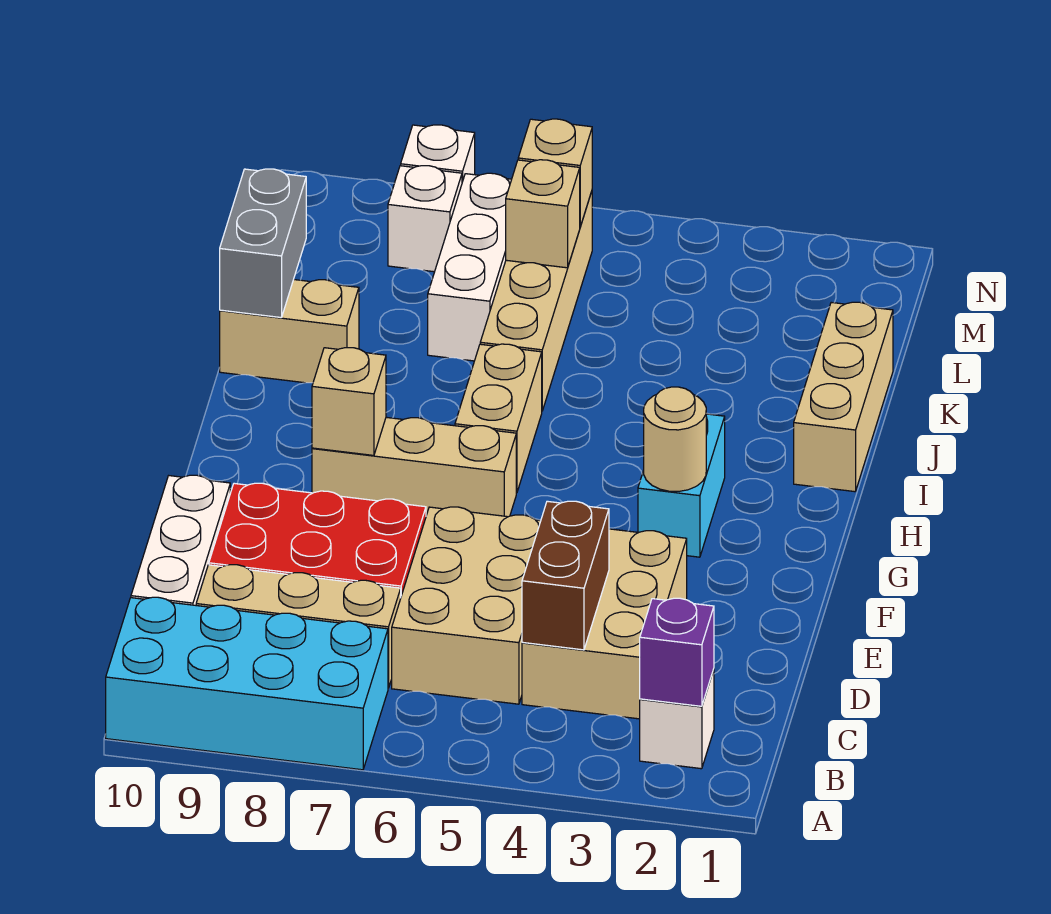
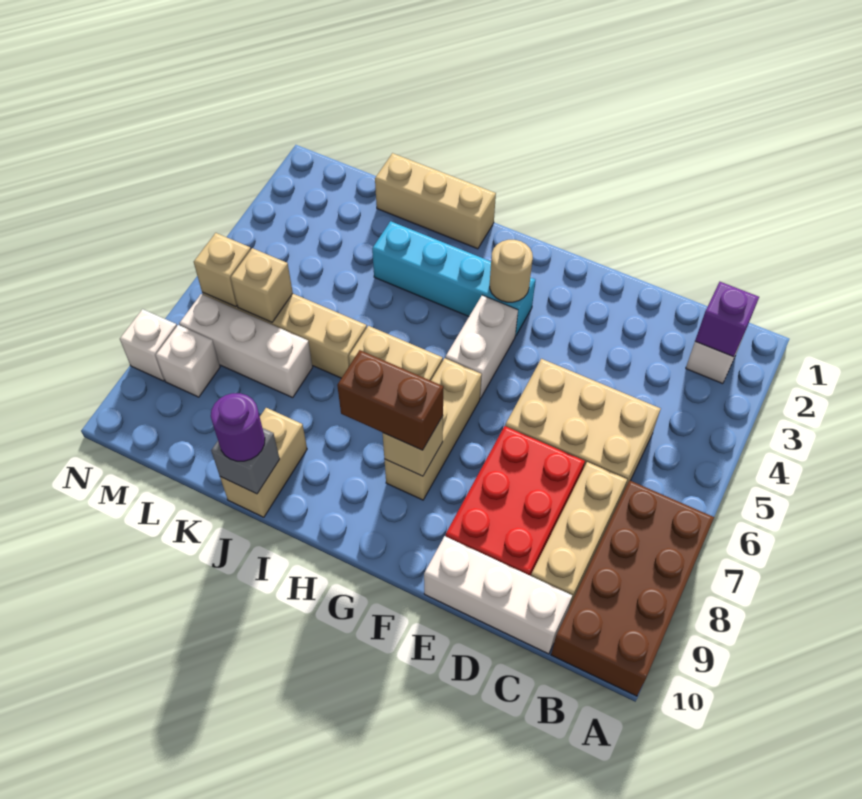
cyan brick A7:B10 level 1 -> brown brick A7:B10 level 1
tan brick C3:E4 level 1 -> none
brown brick C4:D4 level 2 -> brown brick G8:H8 level 3
cyan brick G3:H3 level 1 -> cyan brick G3:J3 level 1
none -> white brick G4:G5 level 1
grey brick J10:K10 level 2 -> grey brick J10 level 2
none -> purple round brick J10 level 3

